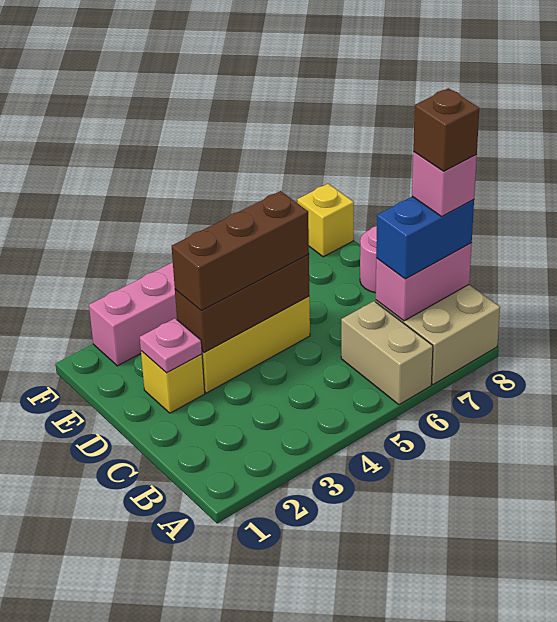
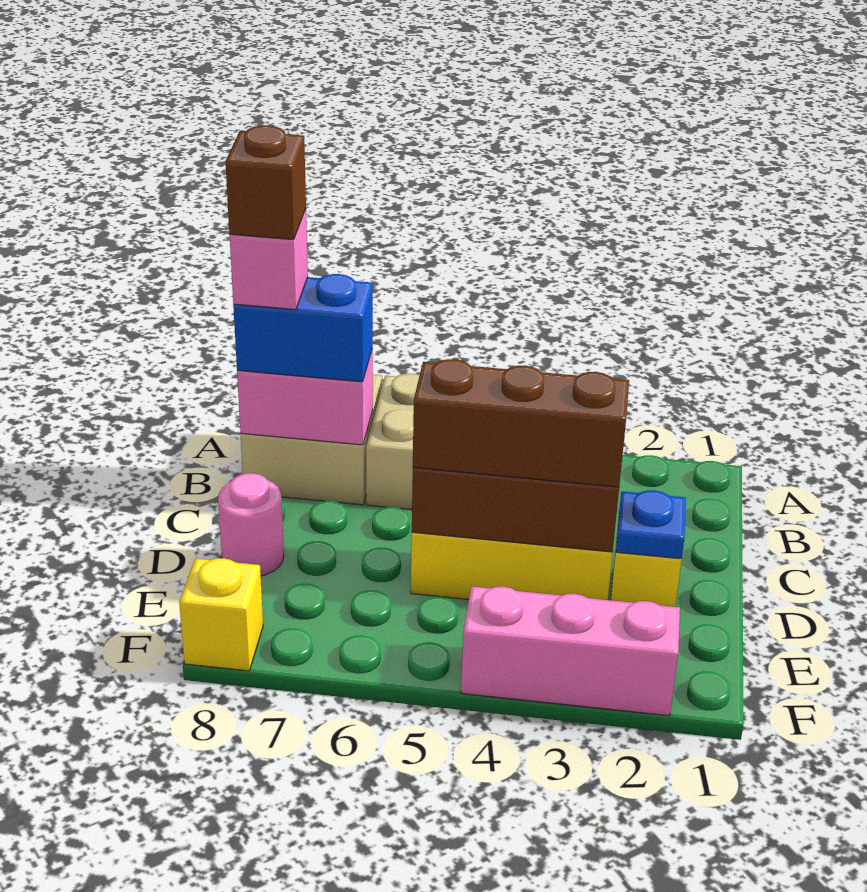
pink plate D2 level 2 -> blue plate D2 level 2

